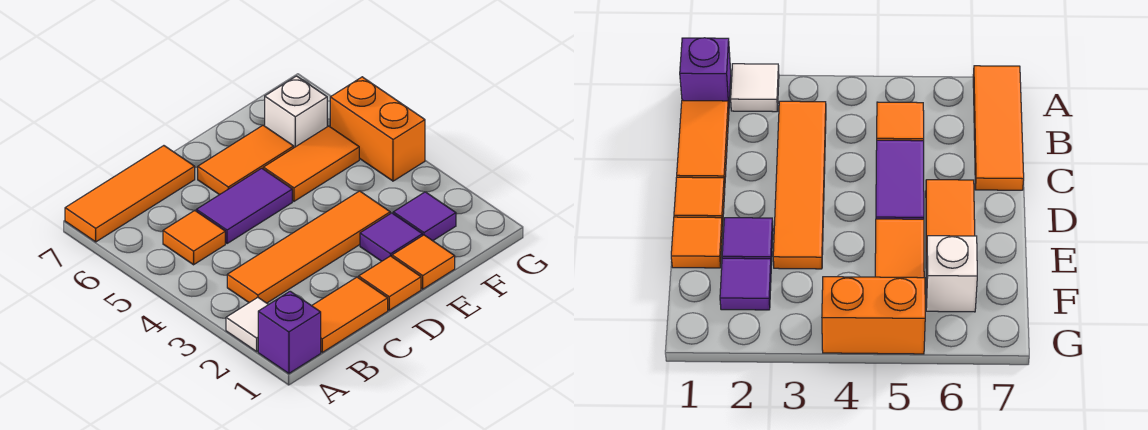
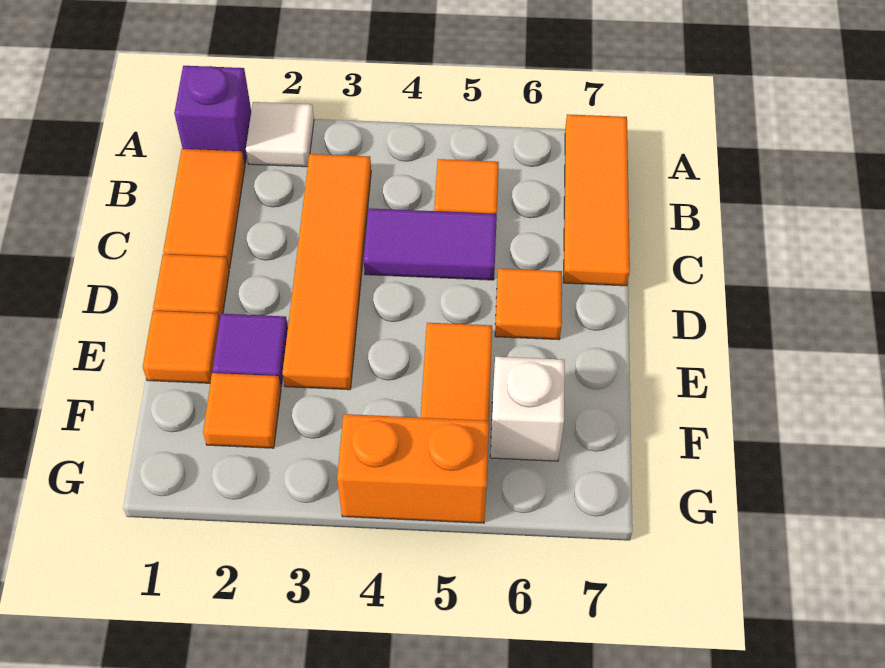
purple tile C5:D5 level 1 -> purple tile C4:C5 level 1
orange tile D6:E6 level 1 -> orange tile D6 level 1
purple tile F2 level 1 -> orange tile F2 level 1

